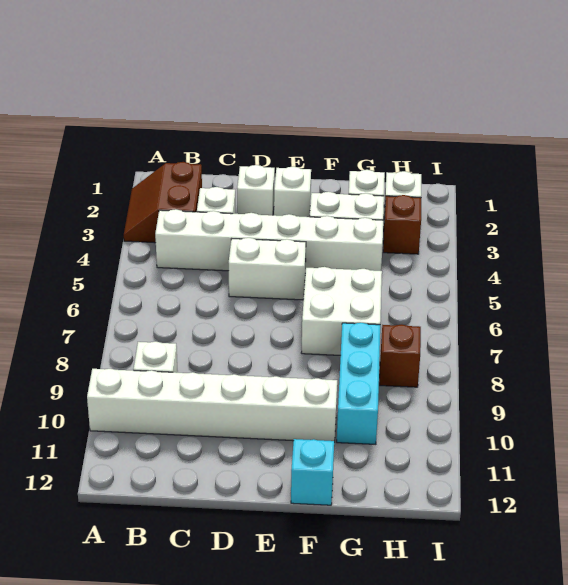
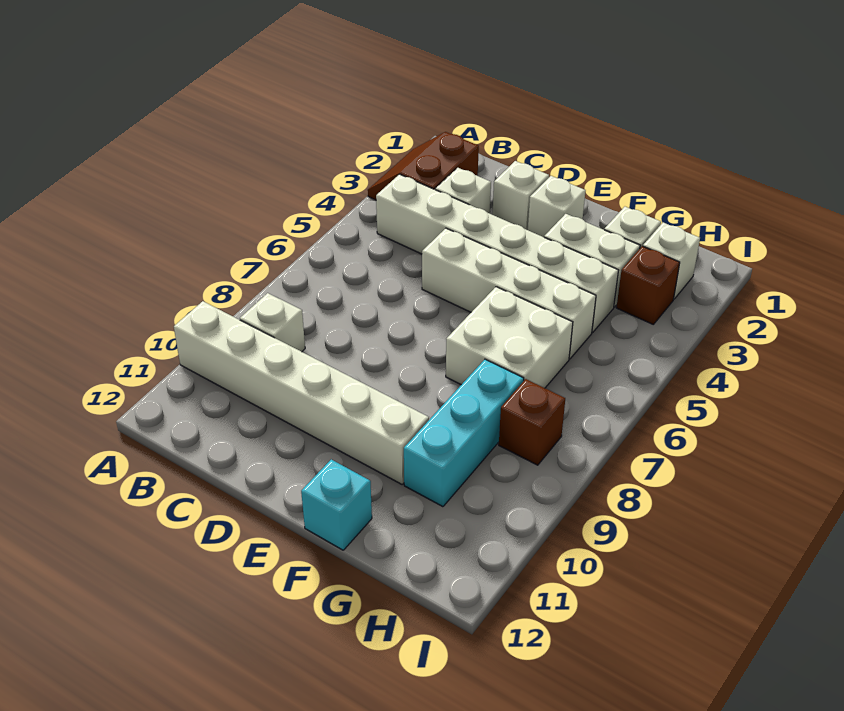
white brick D5:E5 level 1 -> white brick D5:G5 level 1

